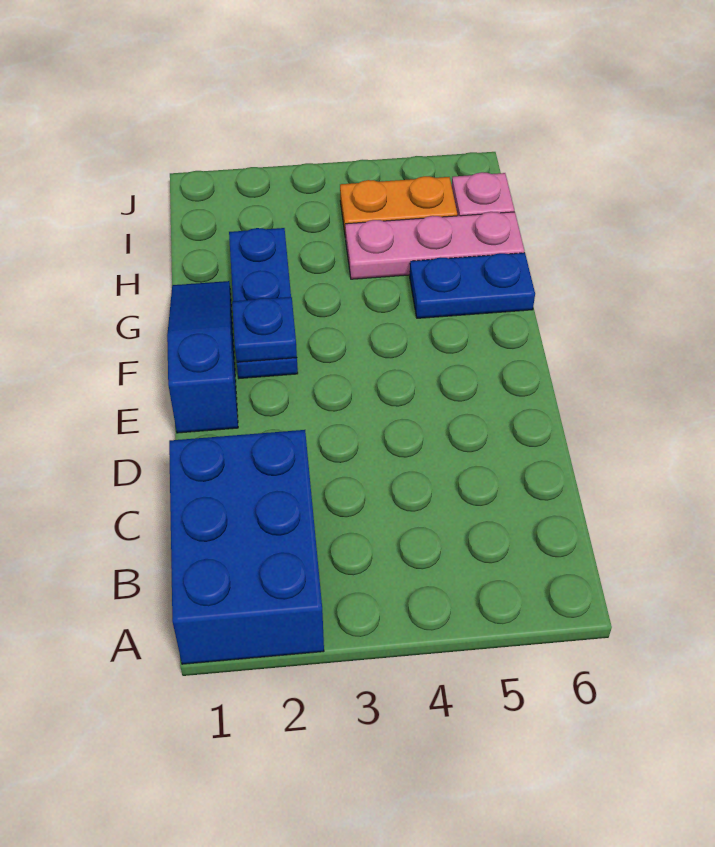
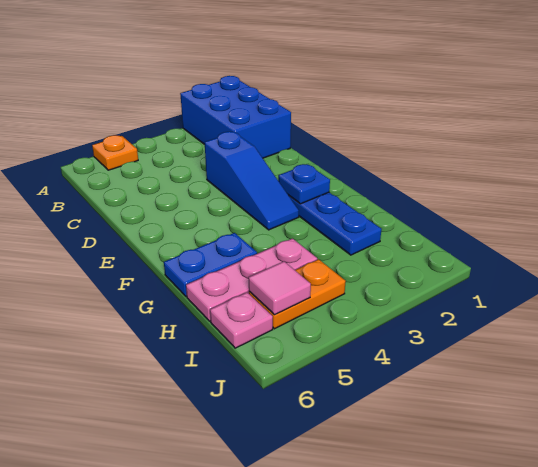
none -> orange plate A5 level 1
blue slope E1:G1 level 1 top E -> blue slope D3:F3 level 1 top D
none -> pink tile I5 level 2

